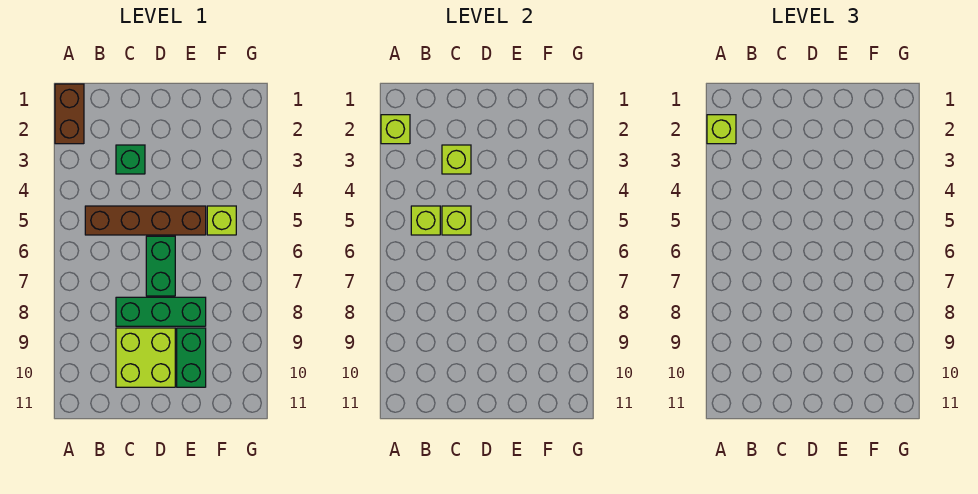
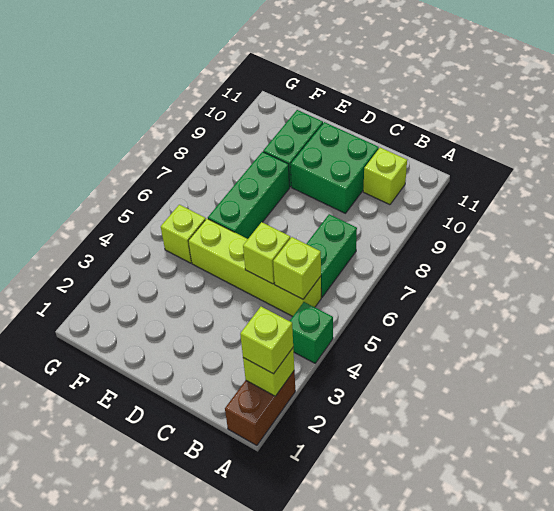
brown brick B5:E5 level 1 -> lime brick B5:E5 level 1
green brick C3 level 1 -> green brick A4 level 1
lime brick C3 level 2 -> lime brick B10 level 1
green brick C8:E8 level 1 -> green brick E6:E8 level 1
lime brick C9:D10 level 1 -> green brick C9:D10 level 1
green brick D6:D7 level 1 -> green brick B6:B7 level 1

